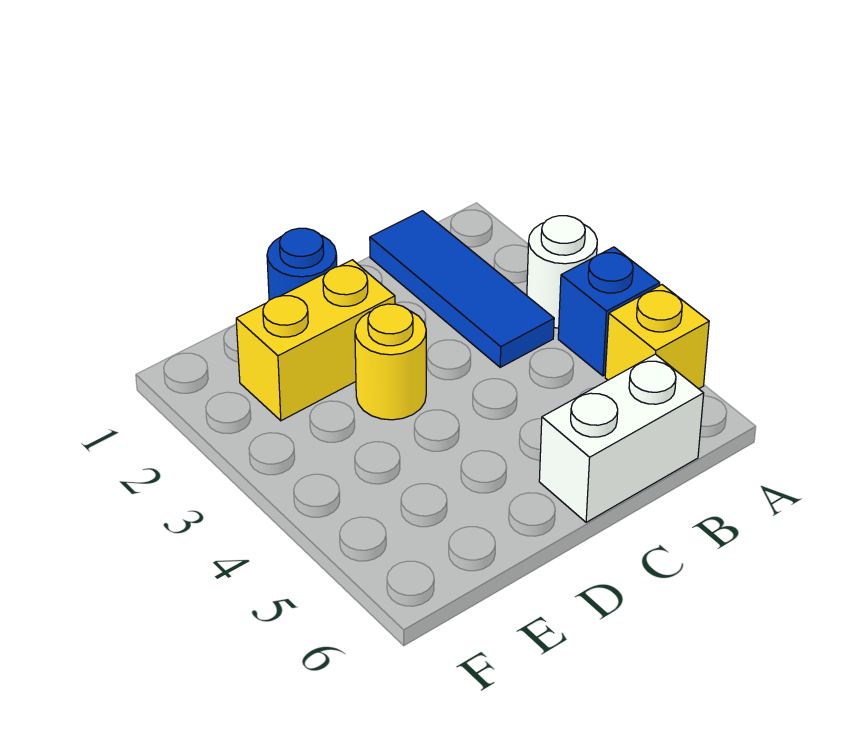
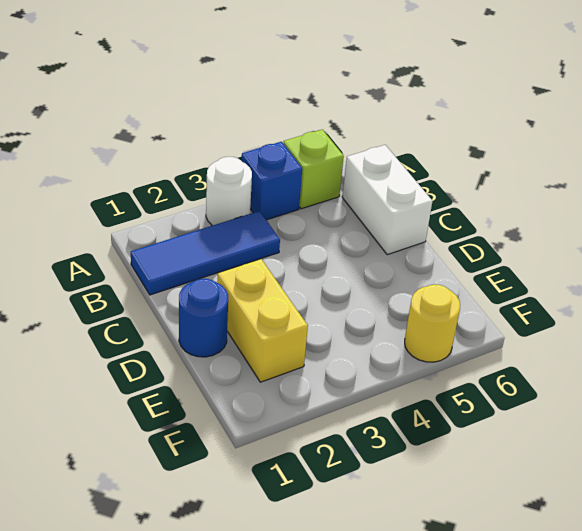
yellow brick A5 level 1 -> lime brick A5 level 1
yellow round brick D3 level 1 -> yellow round brick F5 level 1

